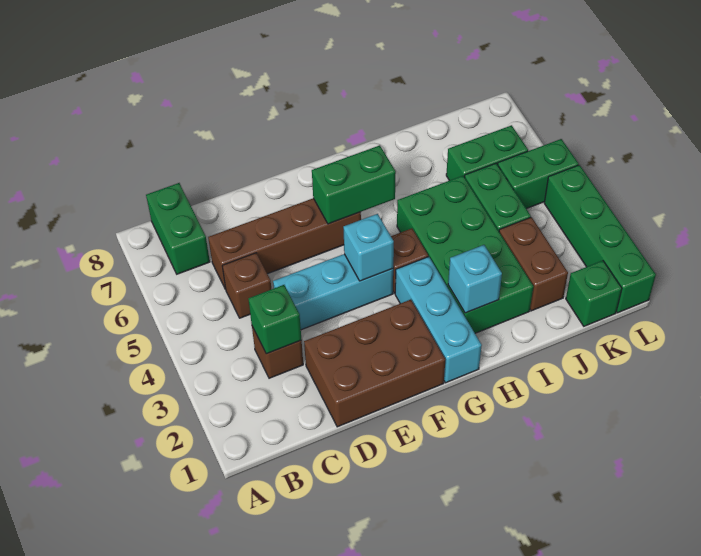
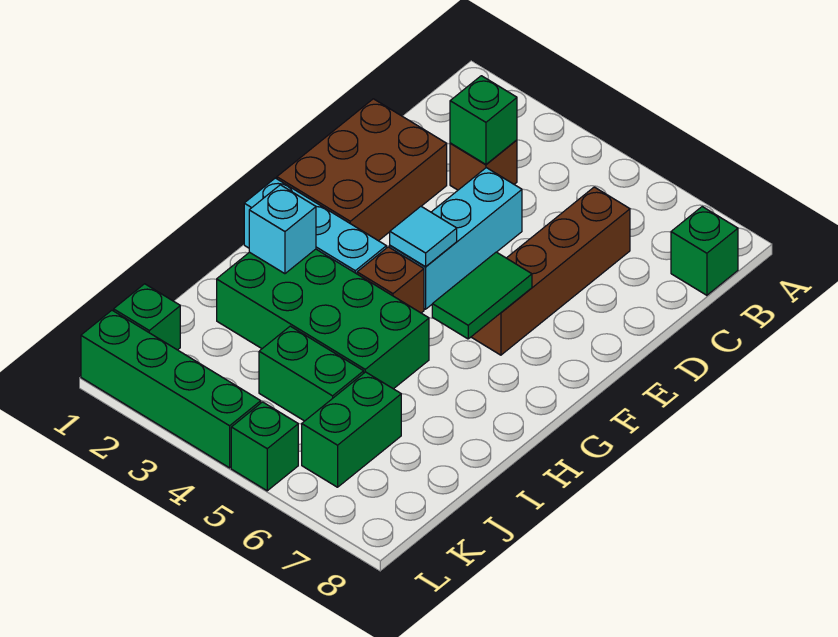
green brick B7:B8 level 1 -> green brick B8 level 1
brown brick C5 level 1 -> none
cyan brick F4 level 2 -> cyan tile F4 level 2
green brick F6:G6 level 2 -> green tile F6:G6 level 2
brown brick J2:J3 level 1 -> none
green brick K5:L5 level 1 -> green brick L5 level 1

